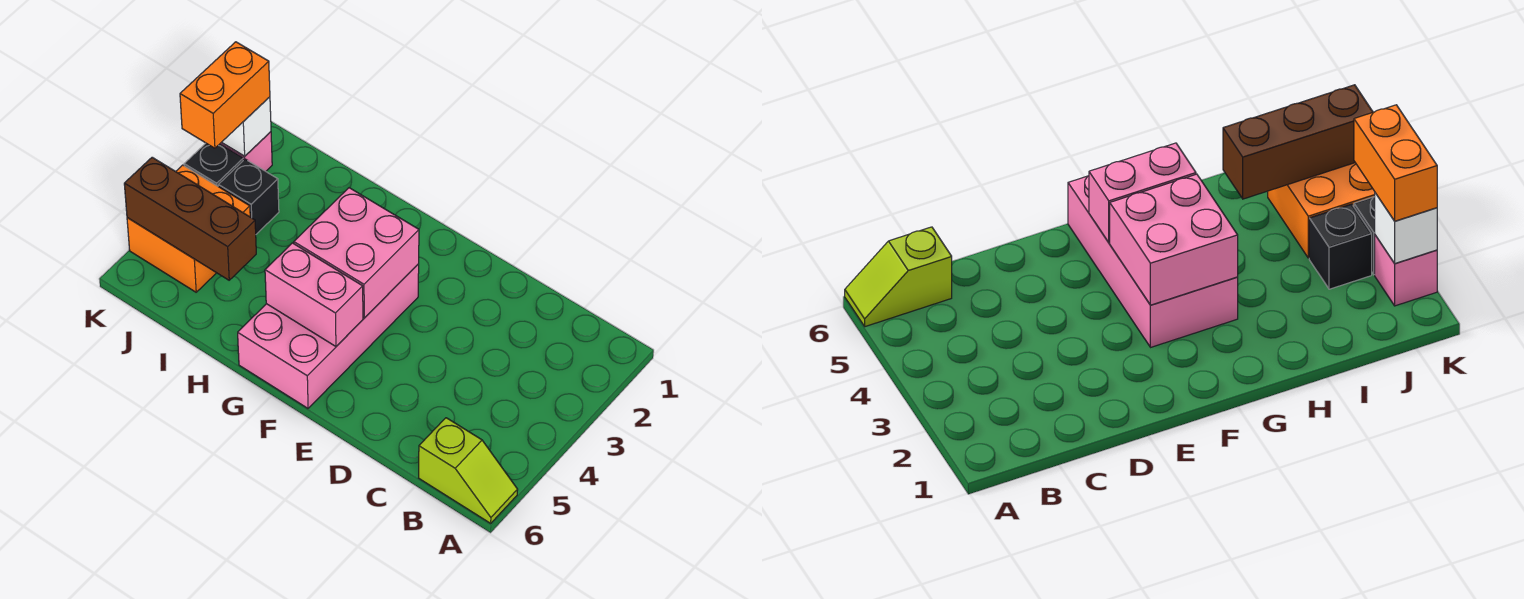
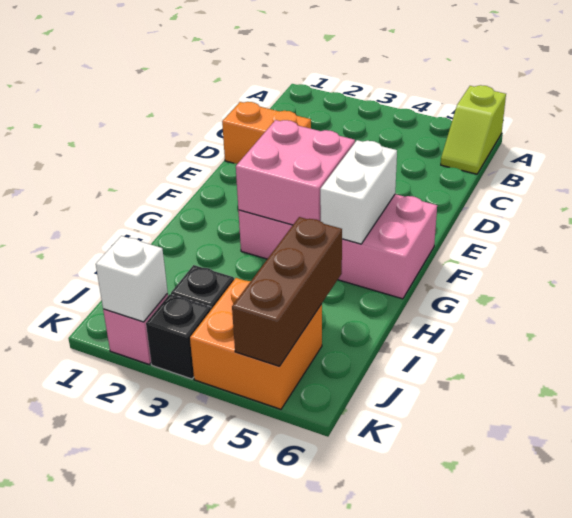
lime slope A6:B6 level 1 top B -> lime slope A6:B6 level 1 top A
pink brick F5:G5 level 2 -> white brick F5:G5 level 2
orange brick K2:K3 level 3 -> orange brick D1:D2 level 1

